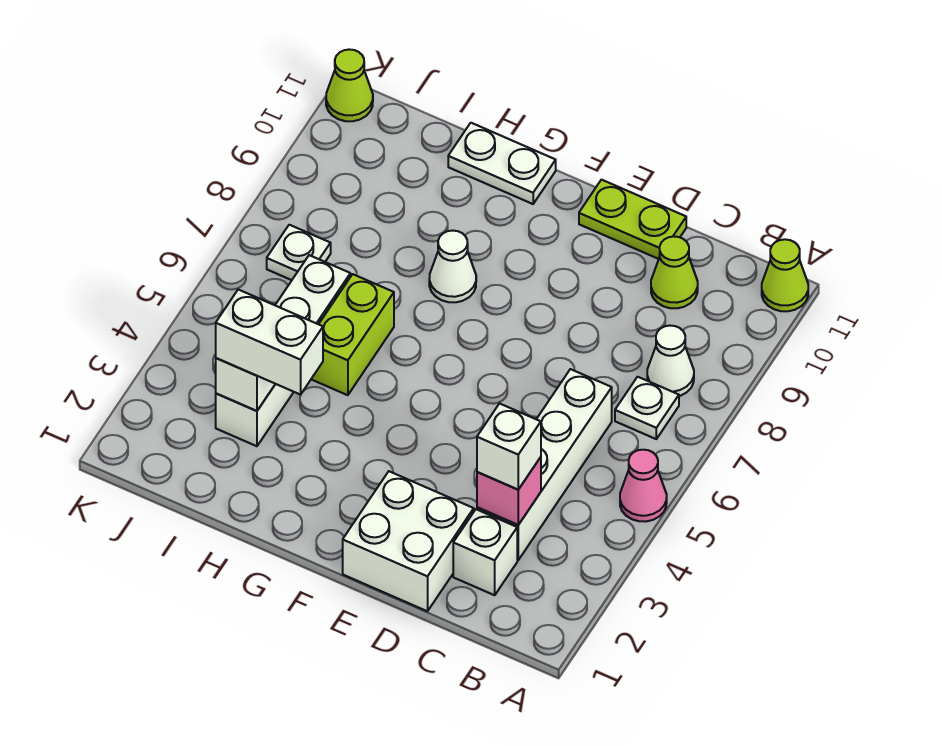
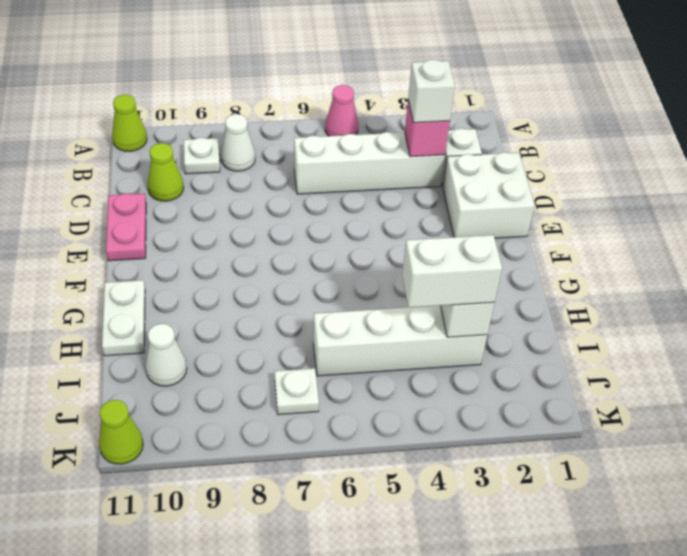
white plate B7 level 1 -> white plate B9 level 1
lime plate D11:E11 level 1 -> pink plate D11:E11 level 1
white cone G8 level 1 -> white cone I10 level 1
white brick H3:I3 level 3 -> white brick I3:I4 level 3
lime brick H5:H6 level 1 -> none

